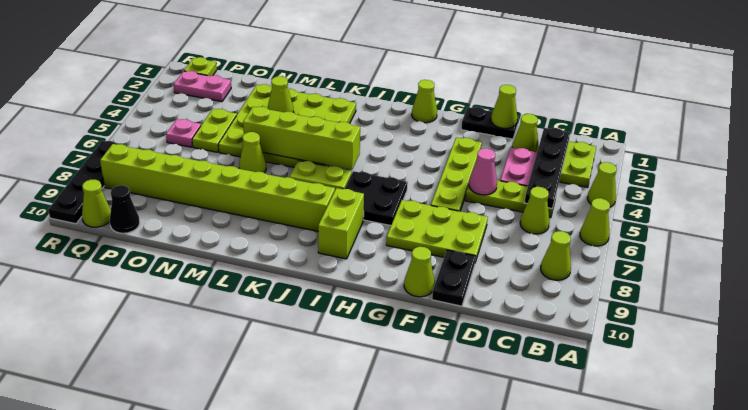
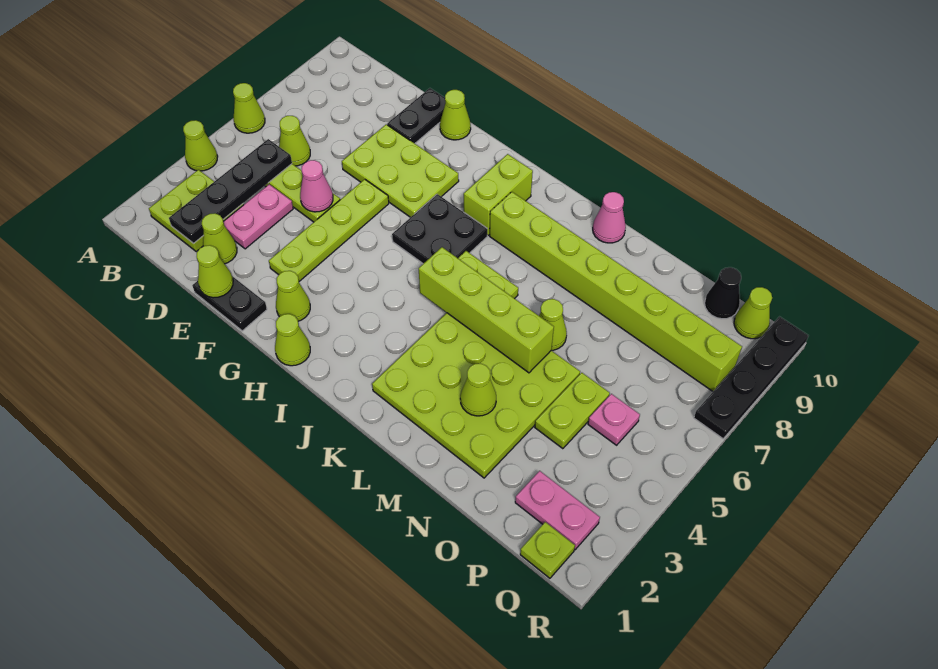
lime cone B8 level 1 -> lime cone G2 level 1
none -> pink cone L10 level 1

